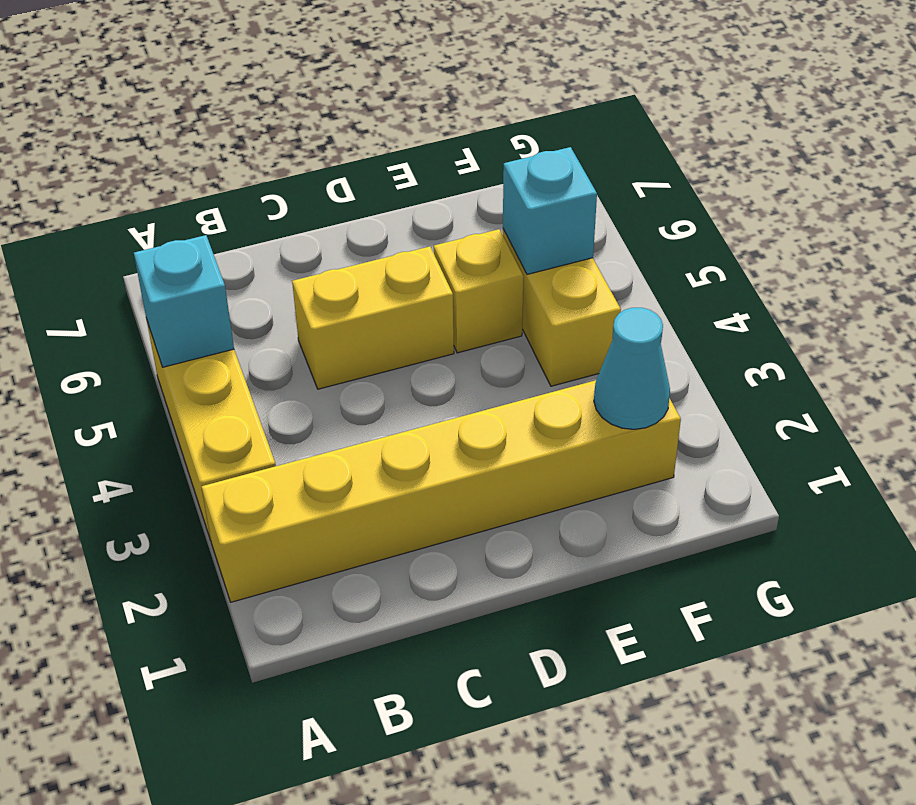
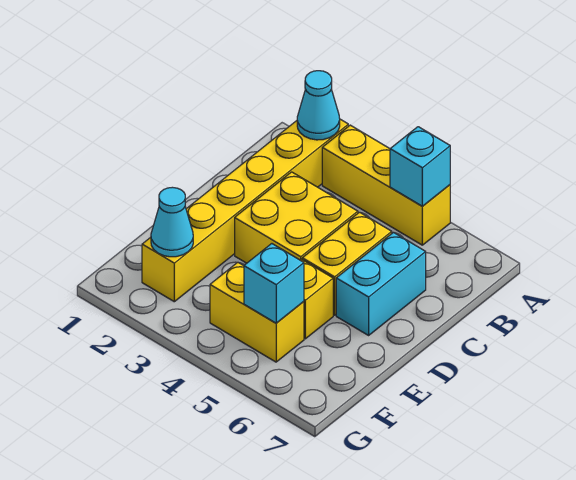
none -> cyan cone A2 level 2
none -> yellow brick C3:D4 level 1
none -> cyan brick C6:D6 level 1

